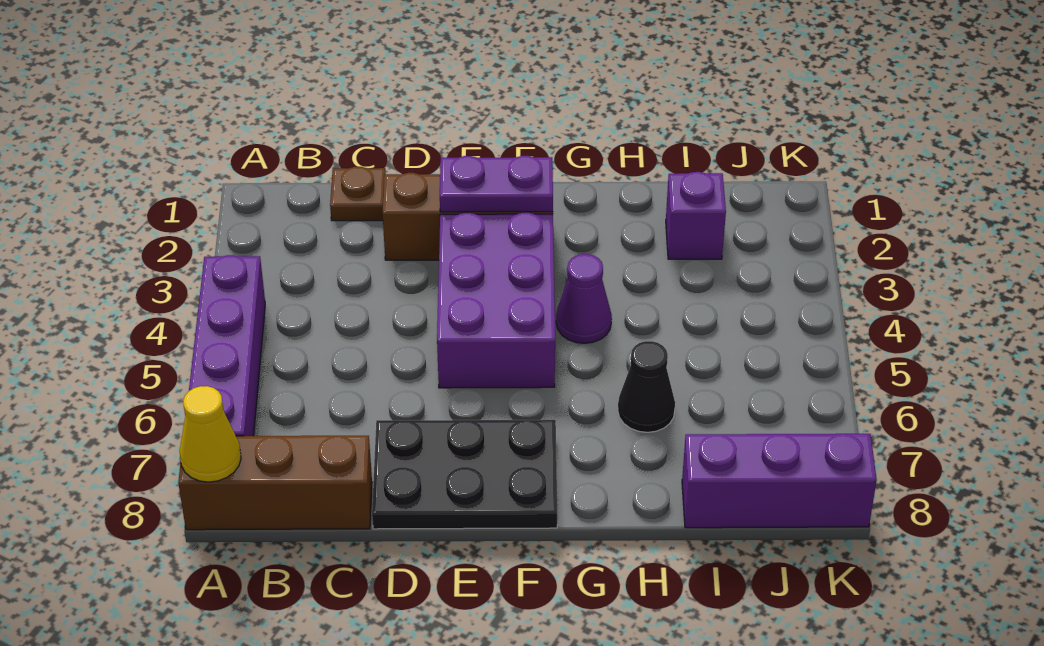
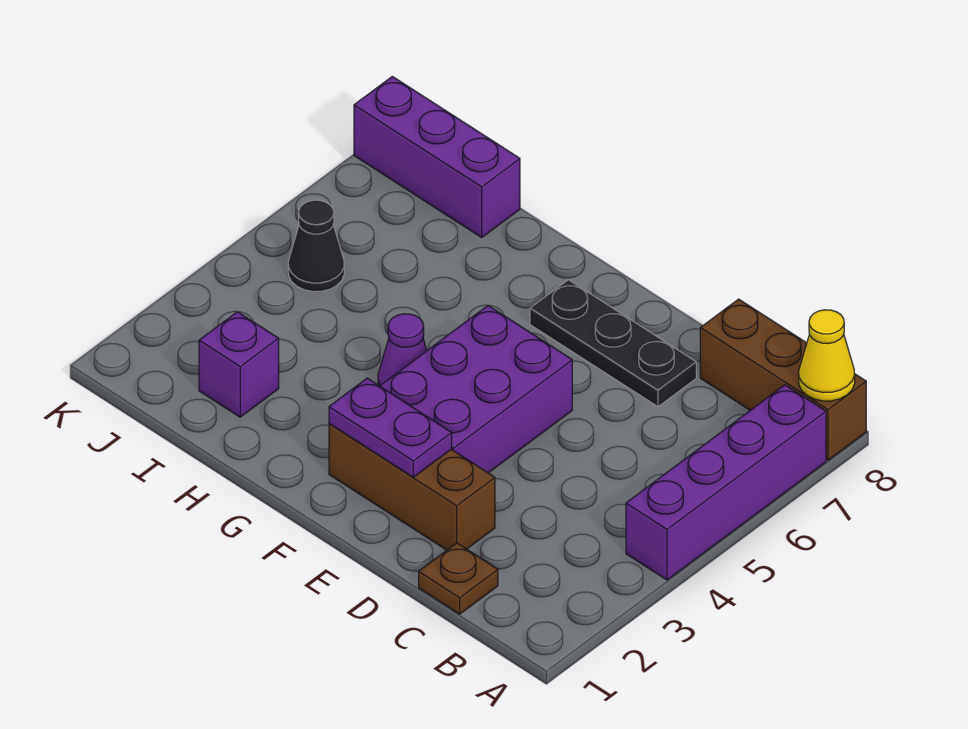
black plate D7:F8 level 1 -> black plate D7:F7 level 1
black cone H6 level 1 -> black cone J5 level 1

